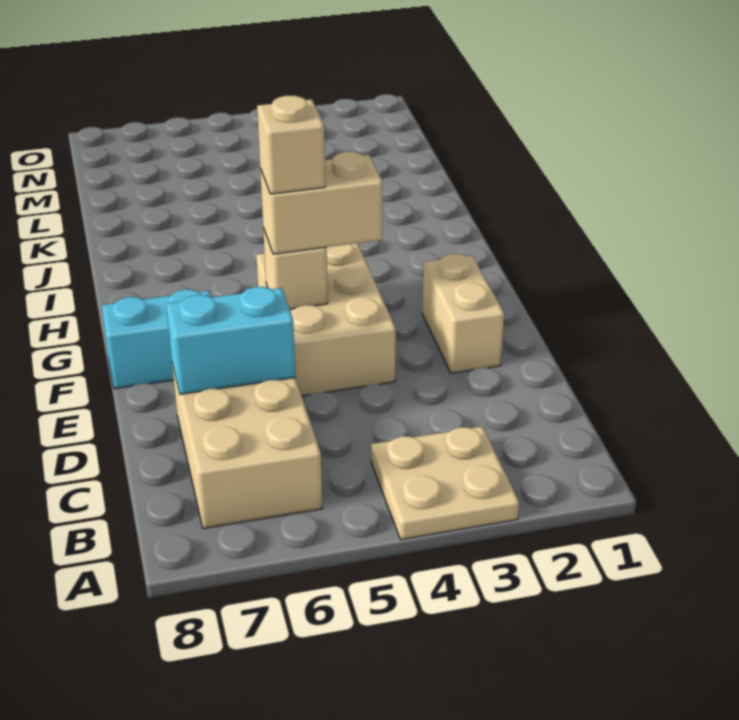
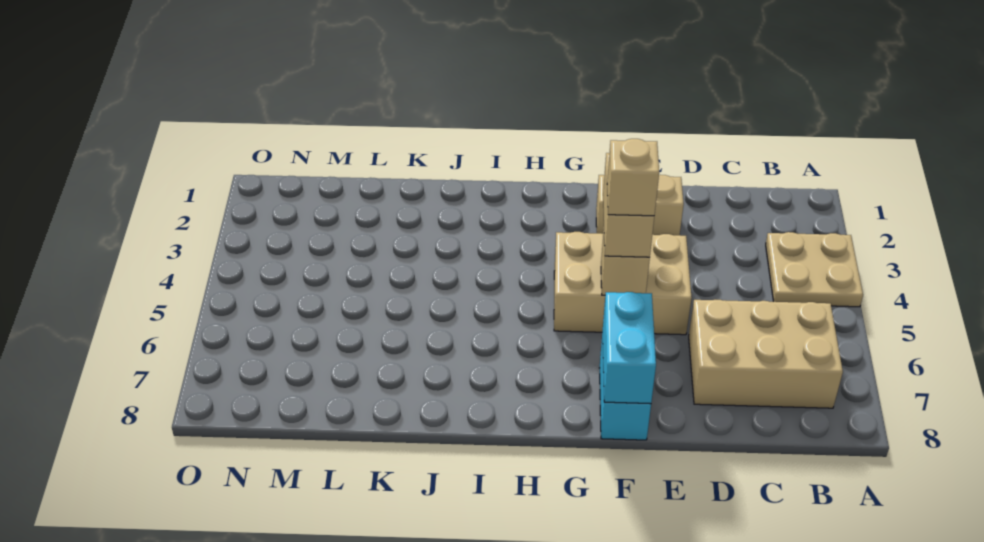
cyan brick D6:D7 level 2 -> cyan brick F7:F8 level 2

